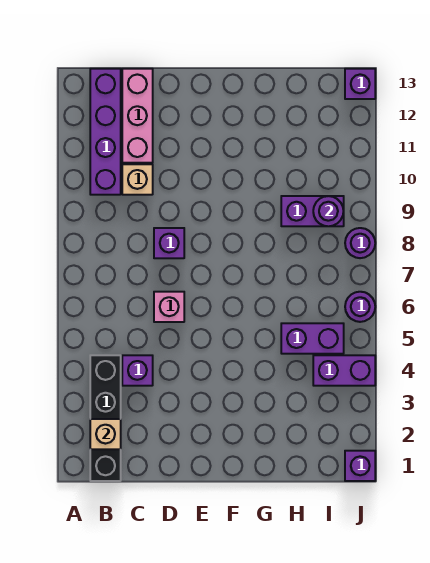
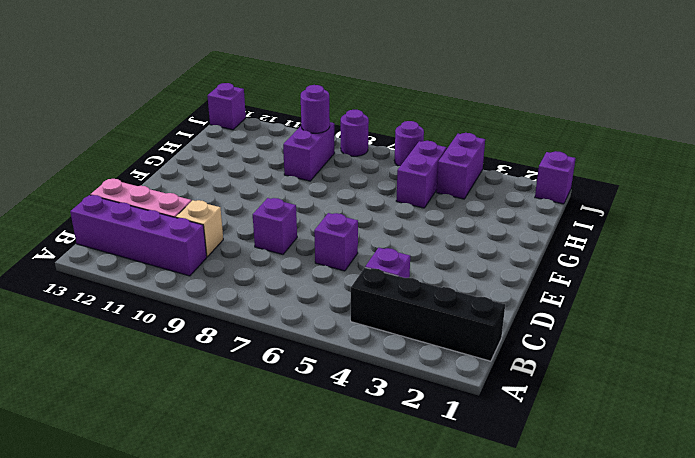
tan brick B2 level 2 -> none
pink brick D6 level 1 -> purple brick D6 level 1

